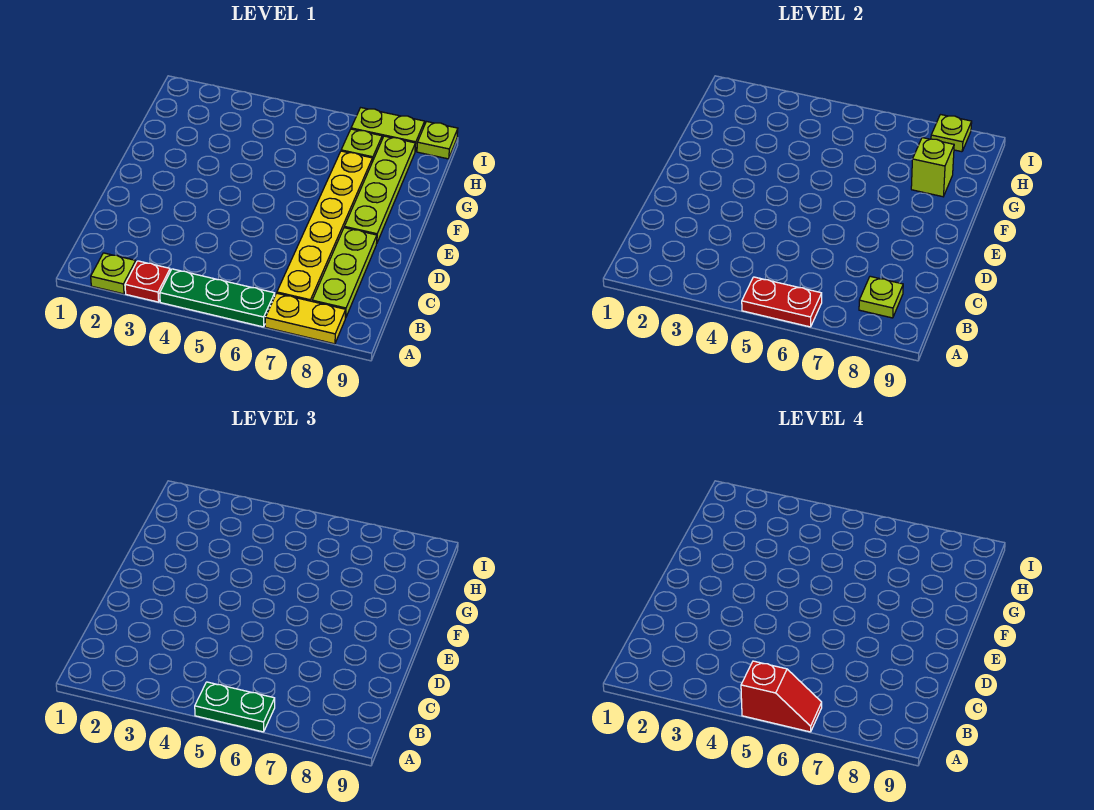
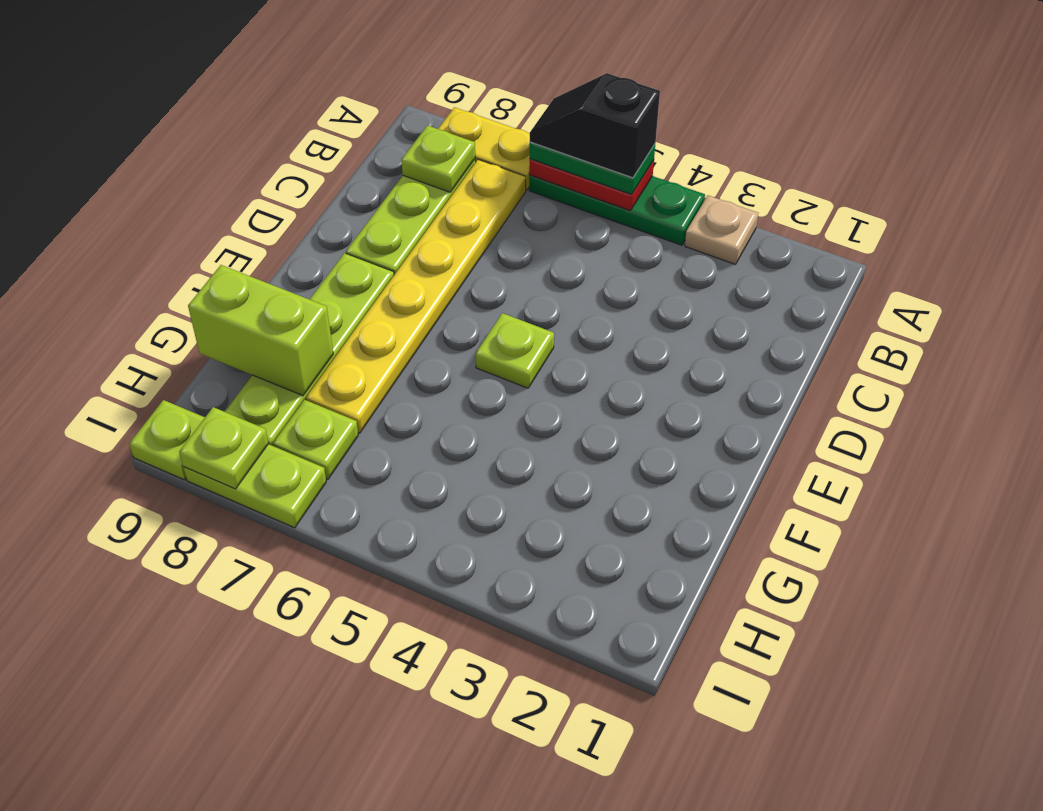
lime plate A2 level 1 -> lime plate E5 level 1
red plate A3 level 1 -> tan plate A3 level 1
red slope A5:A6 level 4 top 5 -> black slope A5:A6 level 4 top 5
lime brick G8 level 2 -> lime brick G8:G9 level 2

